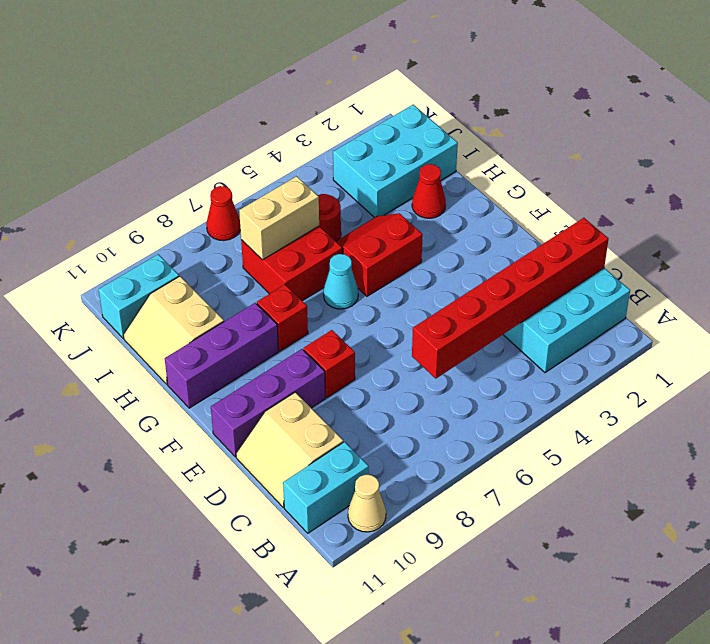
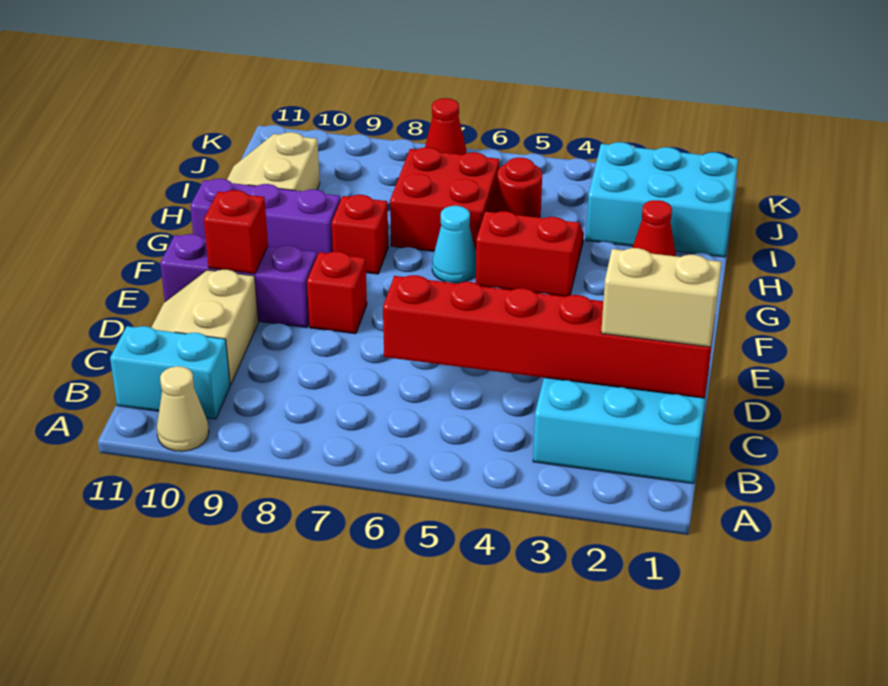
none -> red brick E10 level 2
tan brick I6:I7 level 2 -> tan brick C1:C2 level 3
cyan brick J10:J11 level 1 -> none

